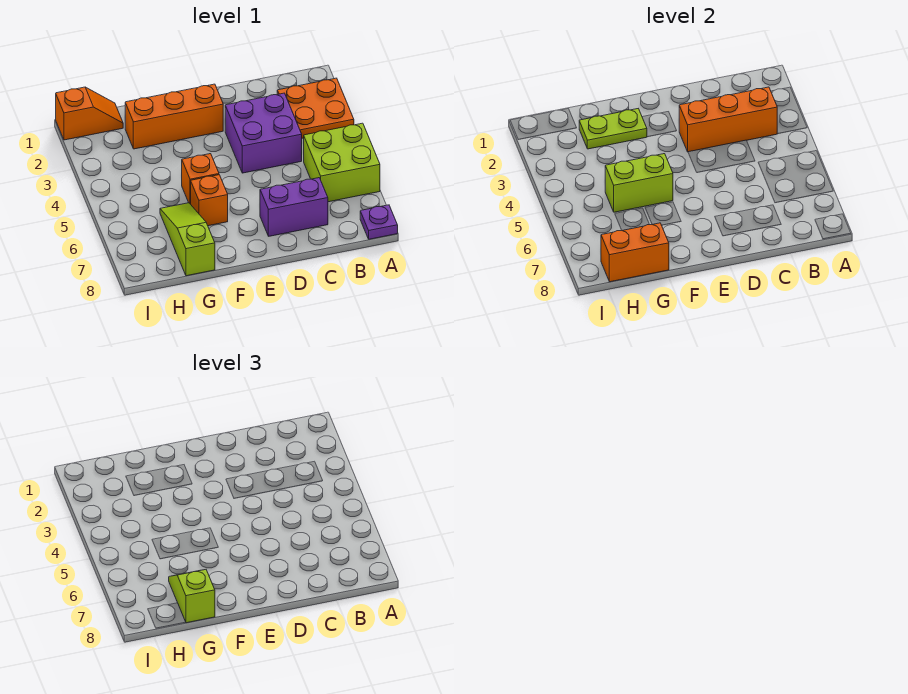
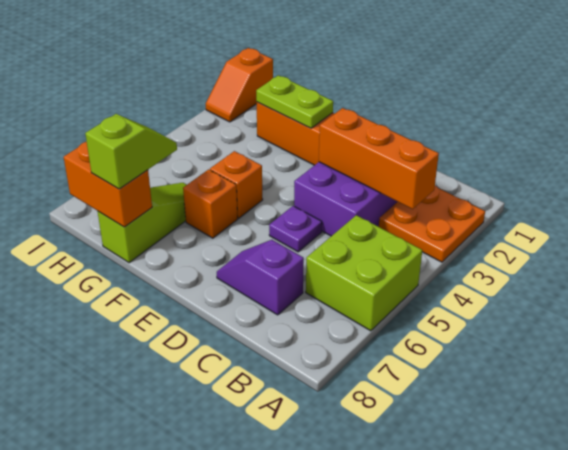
purple plate A8 level 1 -> purple plate D5 level 1
purple brick C7:D7 level 1 -> purple slope C7:D7 level 1 top C
lime brick F5:G5 level 2 -> none
orange slope H1:I1 level 1 top I -> orange slope I1:I2 level 1 top 1

